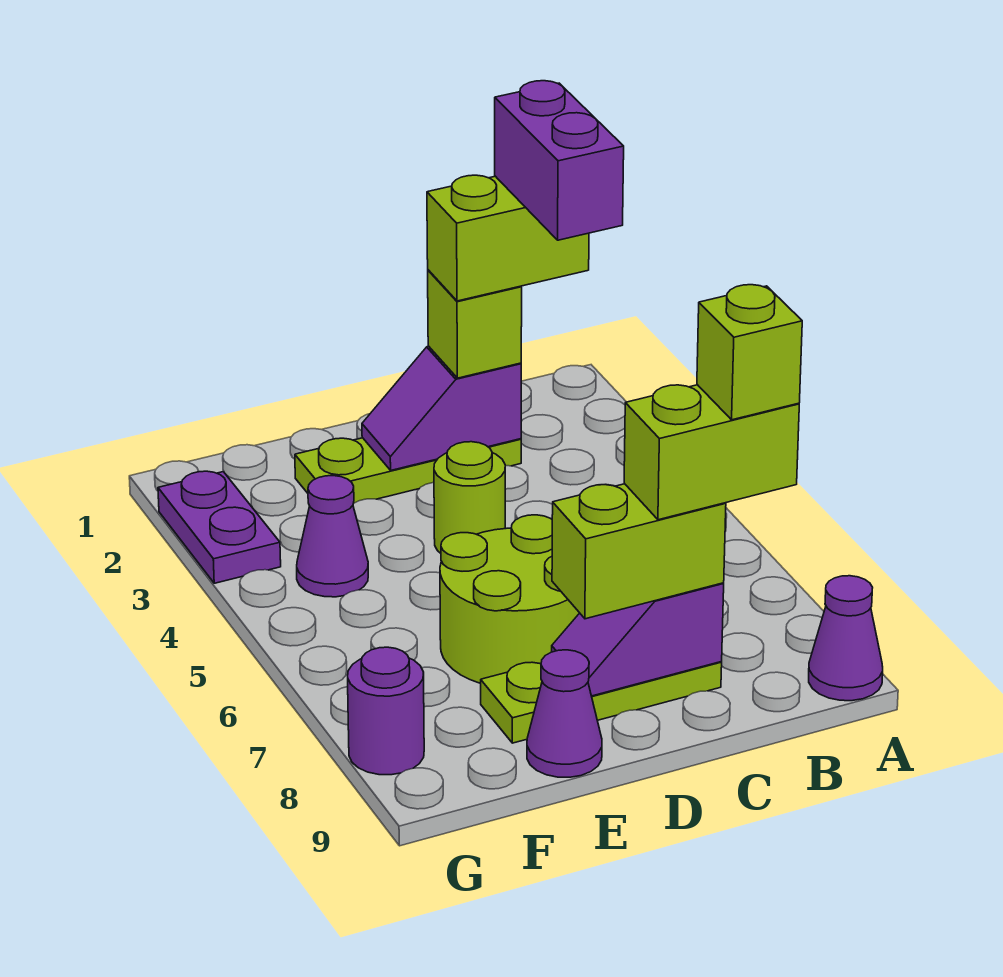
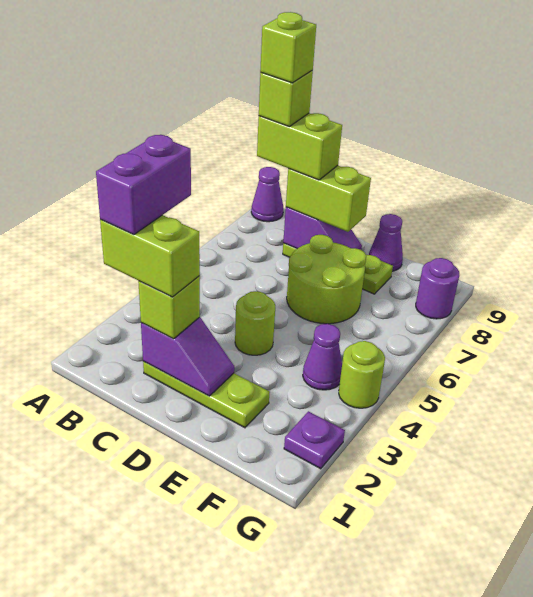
none -> lime brick B8 level 6
purple plate G2:G3 level 1 -> purple plate G2 level 1
none -> lime round brick G4 level 1

